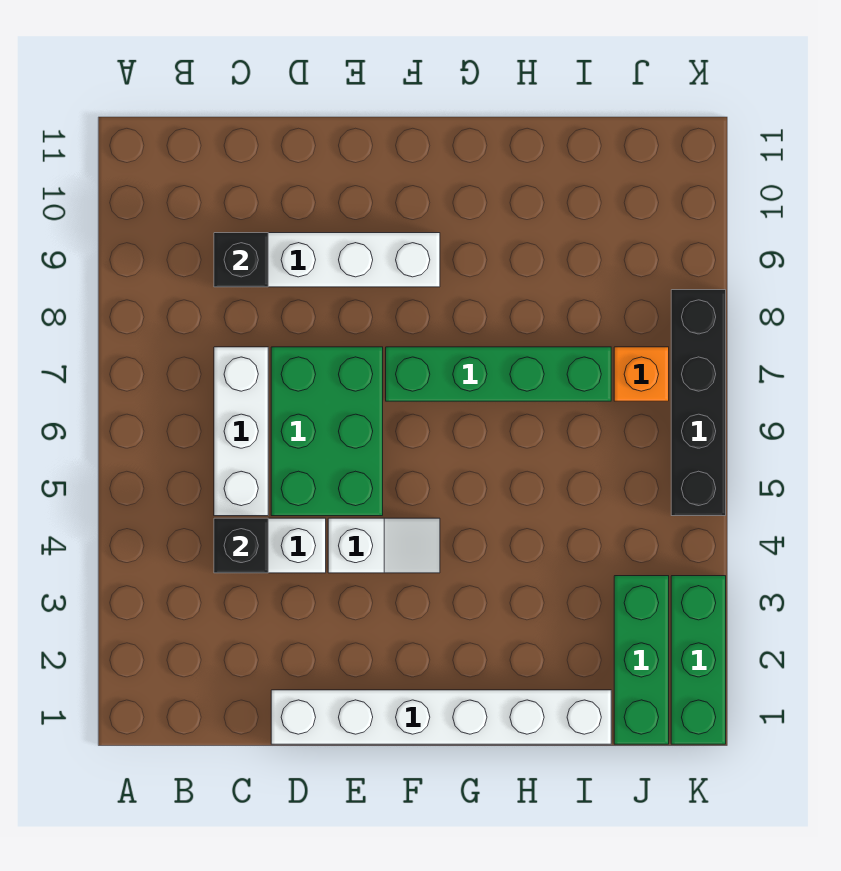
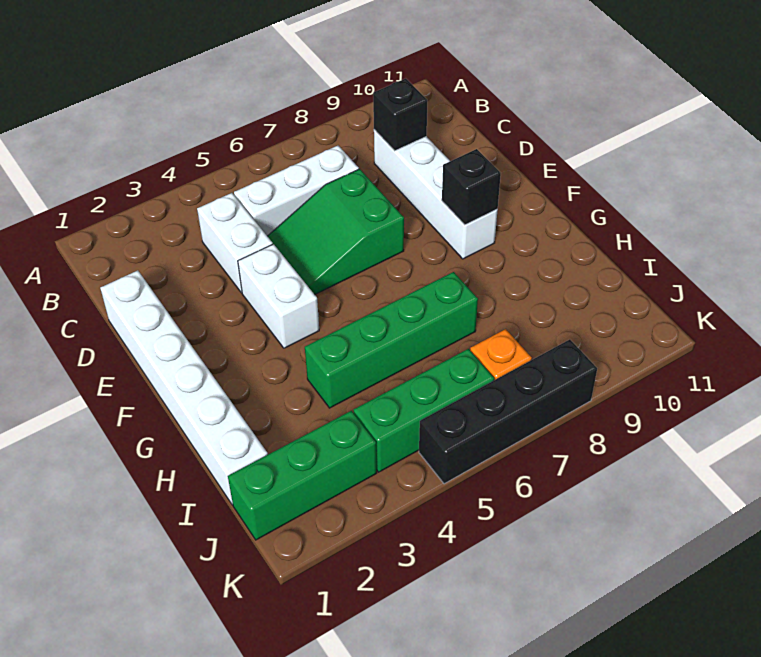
black brick C4 level 2 -> black brick F9 level 2
green brick D5:E7 level 1 -> green slope D5:E7 level 1 top 7
white slope E4:F4 level 1 top E -> white brick E4:F4 level 1
green brick F7:I7 level 1 -> green brick H4:H7 level 1
green brick K1:K3 level 1 -> green brick J4:J6 level 1

